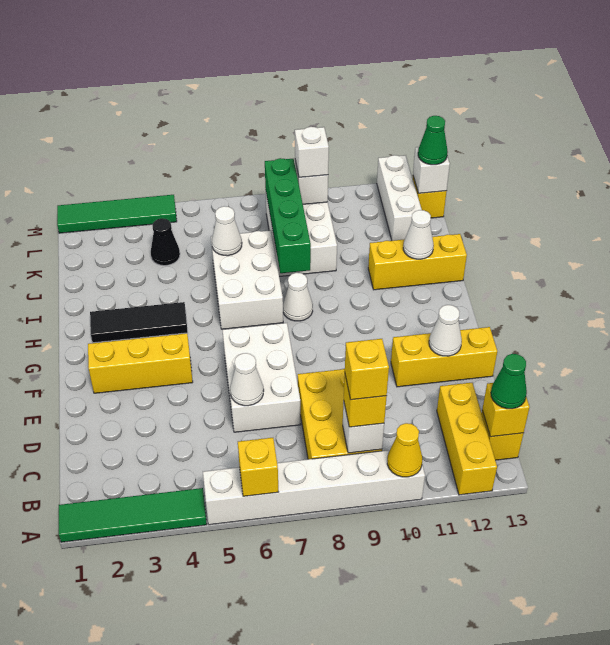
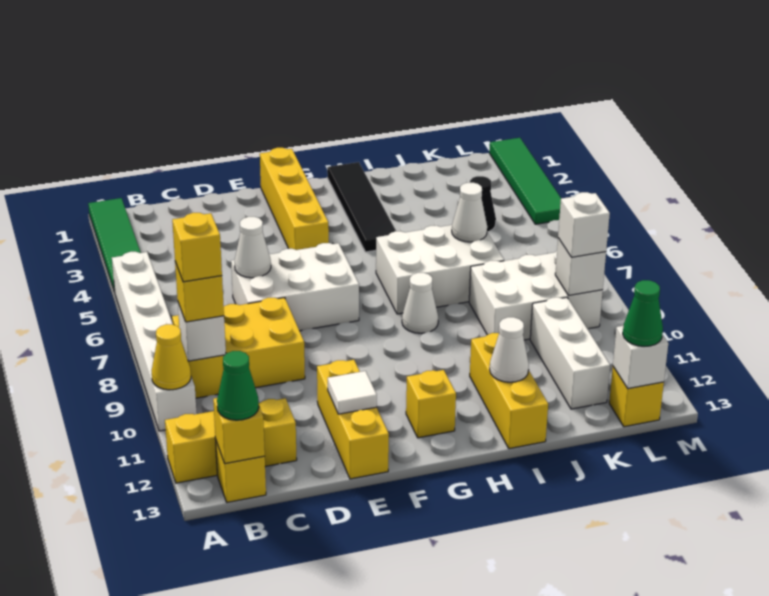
yellow brick A6 level 2 -> yellow brick G12 level 1
white cone E12 level 2 -> white tile E12 level 2
yellow brick F2:F4 level 1 -> yellow brick F1:F4 level 1
black tile H2:H4 level 1 -> black tile H1:H4 level 1
green brick I8:L8 level 2 -> none
white brick K12:M12 level 1 -> white brick K10:K12 level 1

